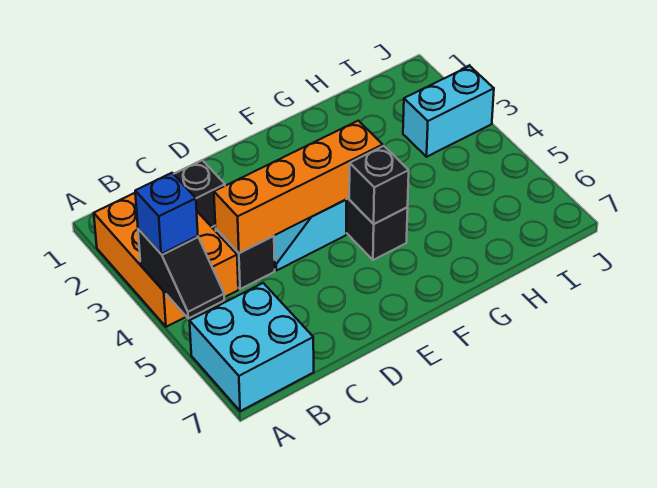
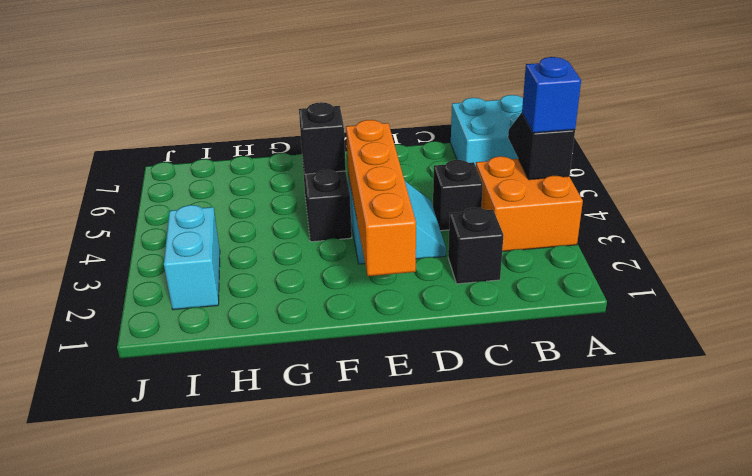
orange brick A2:B4 level 1 -> orange brick A3:B4 level 1
orange brick C4:F4 level 2 -> orange brick E1:E4 level 2
cyan brick I3:J3 level 1 -> cyan brick I2:I3 level 1

